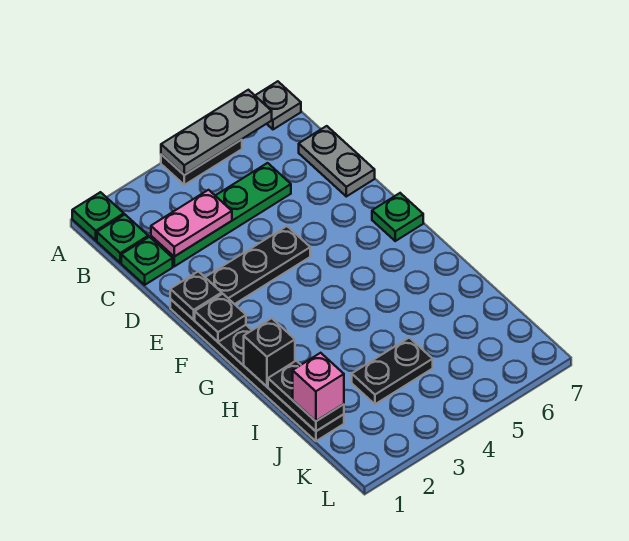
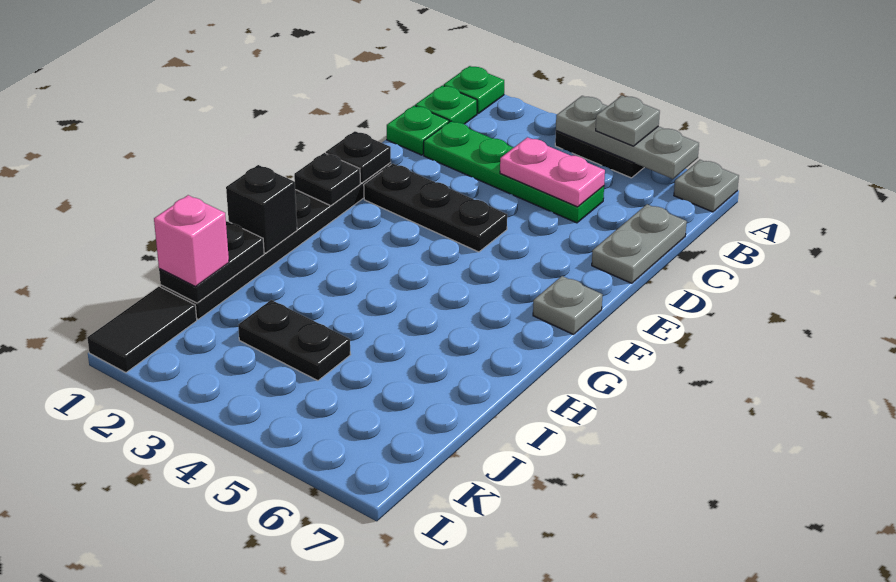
none -> grey plate A5 level 3
pink plate C2:C3 level 2 -> pink plate C4:C5 level 2
green plate F7 level 1 -> grey plate F7 level 1
none -> black tile K1:L1 level 1

